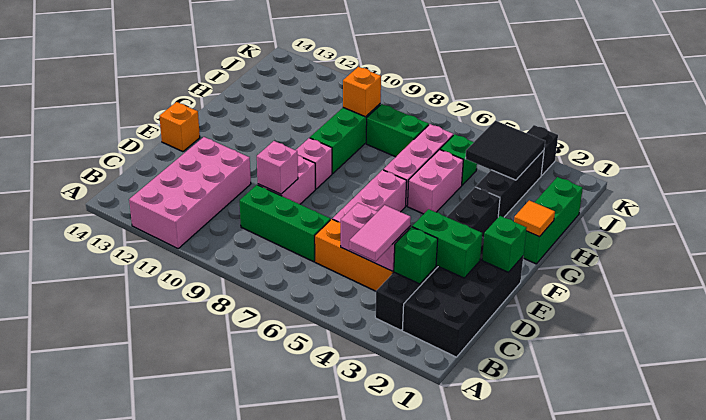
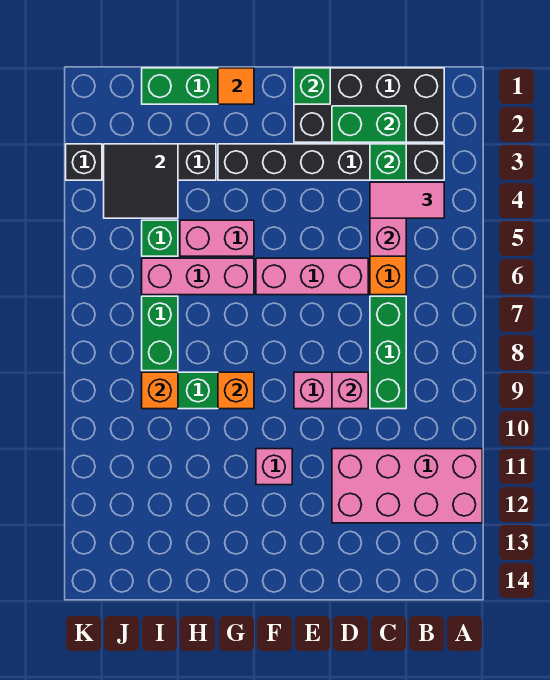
green brick D2:D3 level 2 -> green brick C2:D2 level 2
orange brick E14 level 1 -> orange brick G9 level 2
pink brick F9 level 1 -> pink brick F11 level 1

